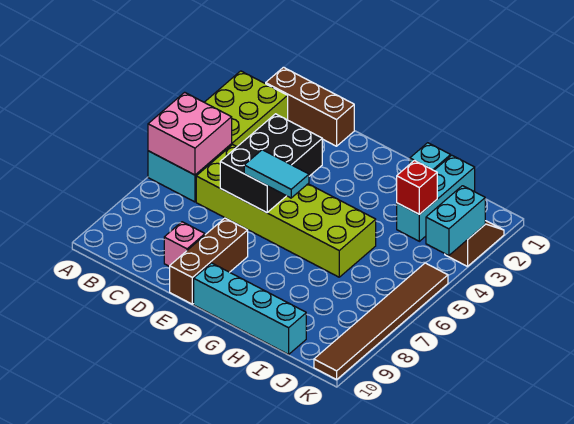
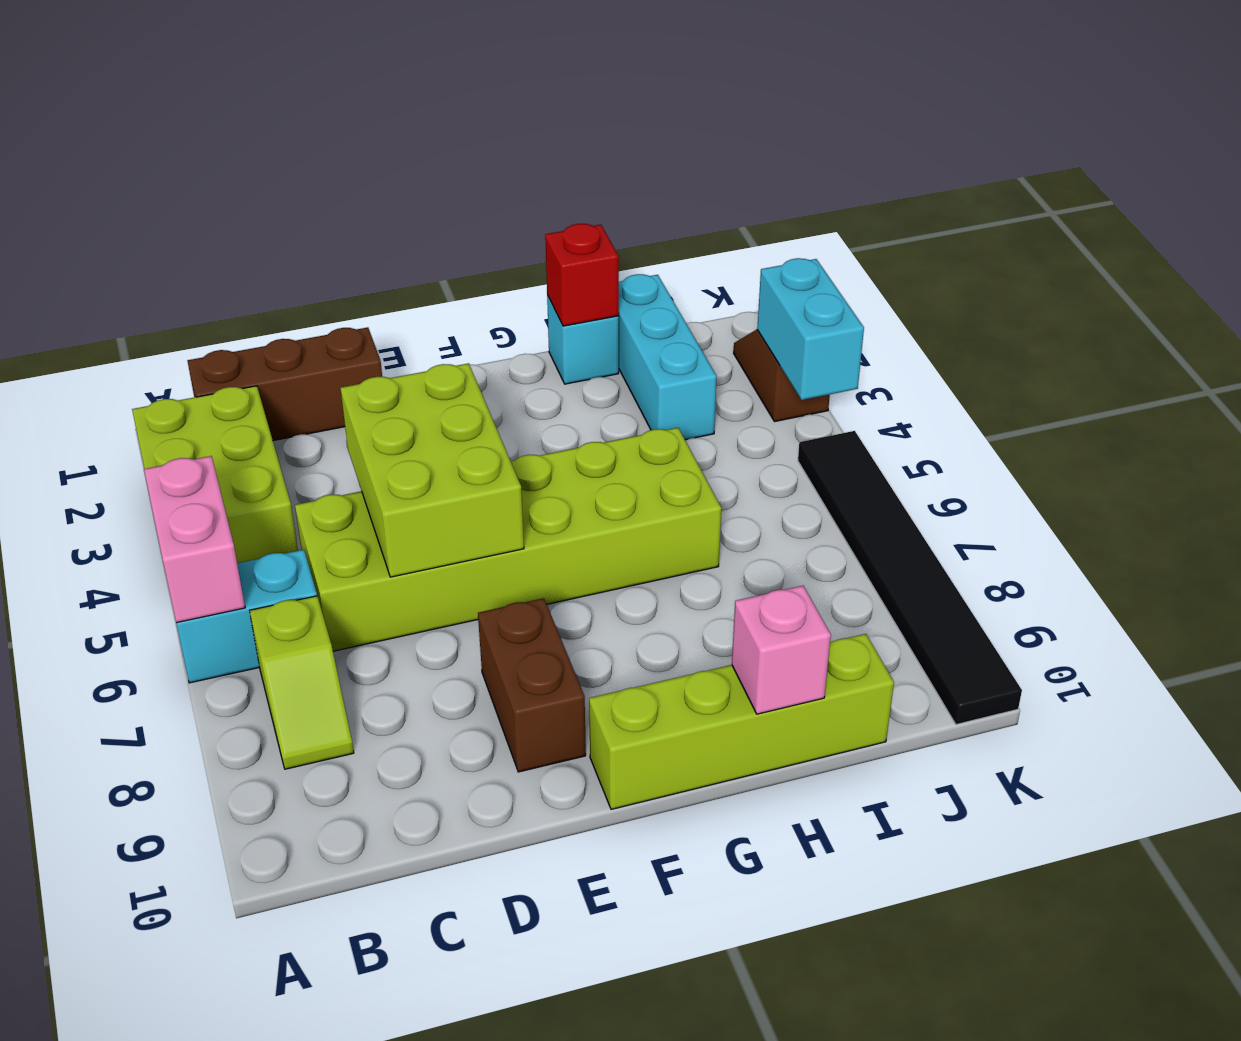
pink brick A5:B6 level 2 -> pink brick A5:A6 level 2
none -> lime slope B7:B8 level 1 top 7
black brick D4:E6 level 2 -> lime brick D4:E6 level 2
pink brick D9 level 1 -> pink brick H10 level 2
cyan tile E6:F6 level 3 -> none
brown brick E8:E10 level 1 -> brown brick E8:E9 level 1
cyan brick F10:I10 level 1 -> lime brick F10:I10 level 1
red brick I3 level 2 -> red brick H1 level 2
brown tile K5:K10 level 1 -> black tile K5:K10 level 1

